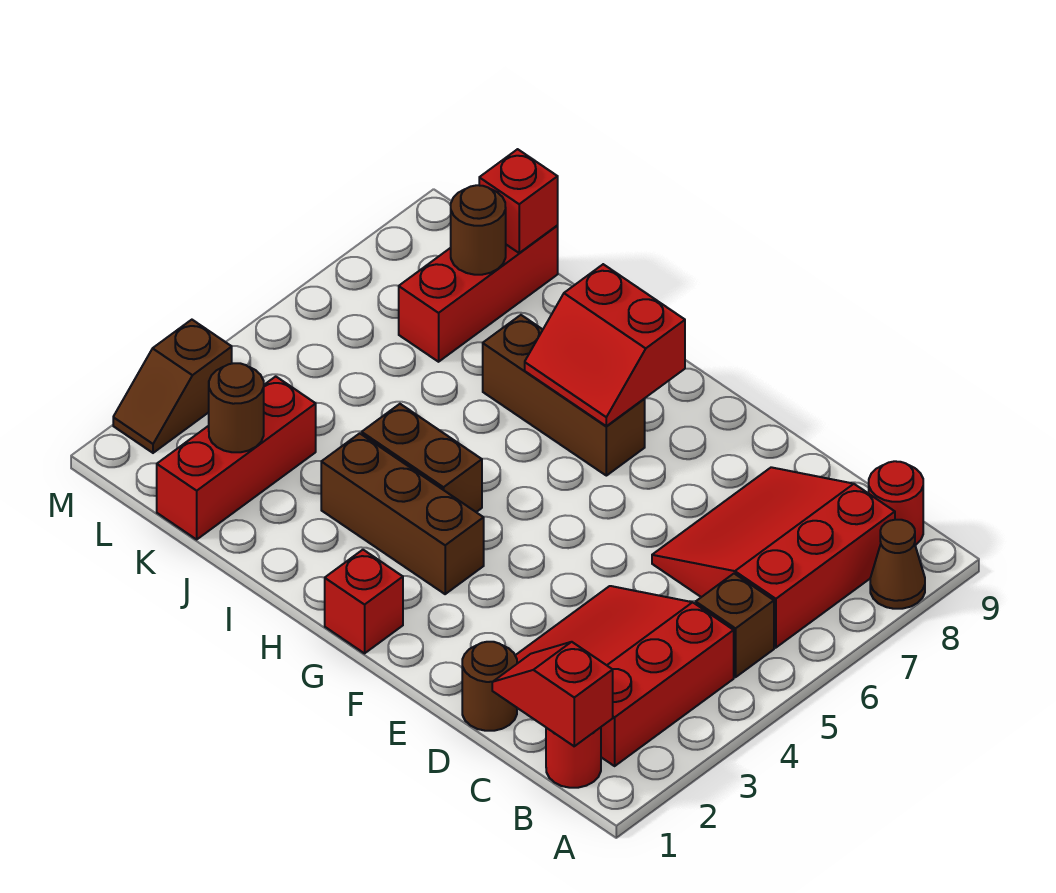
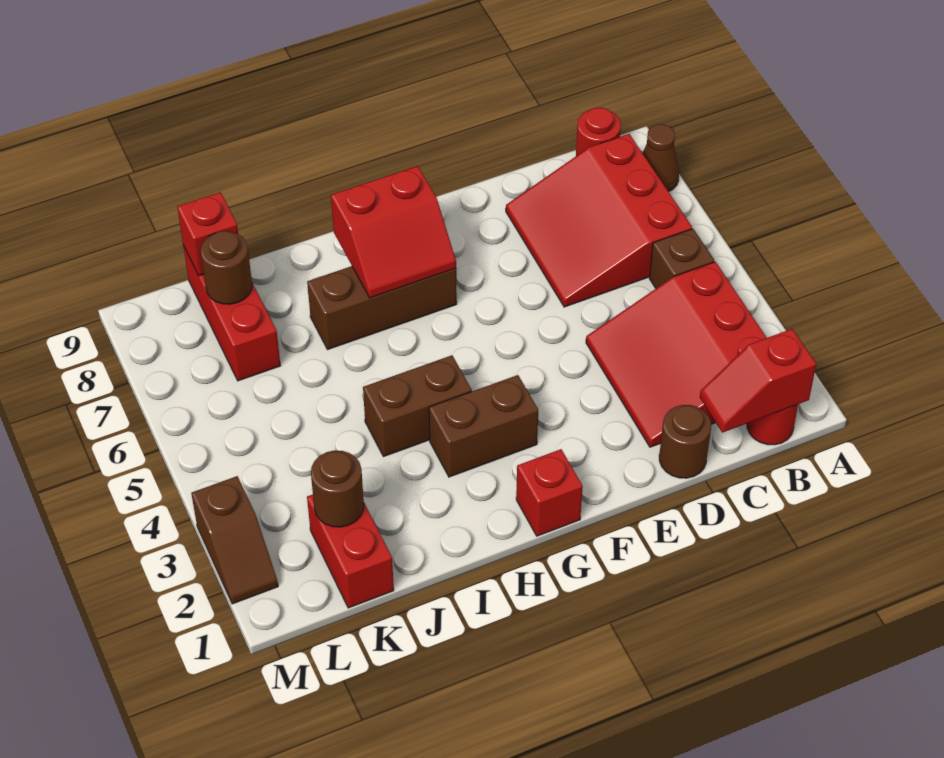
brown brick G3:I3 level 1 -> brown brick G3:H3 level 1
red brick K1:K3 level 1 -> red brick K1:K2 level 1

